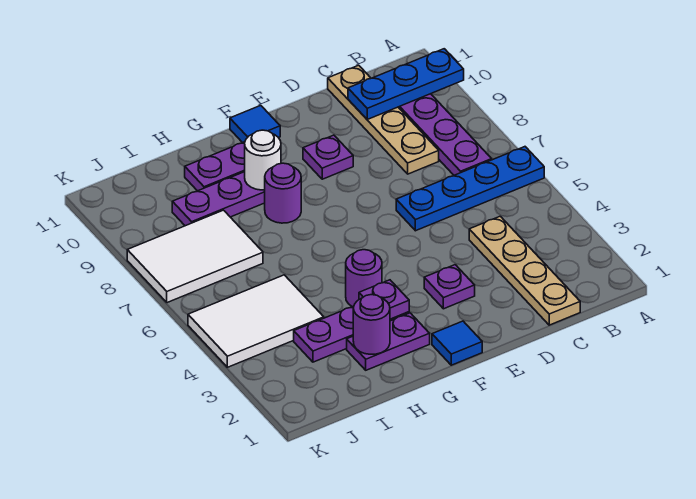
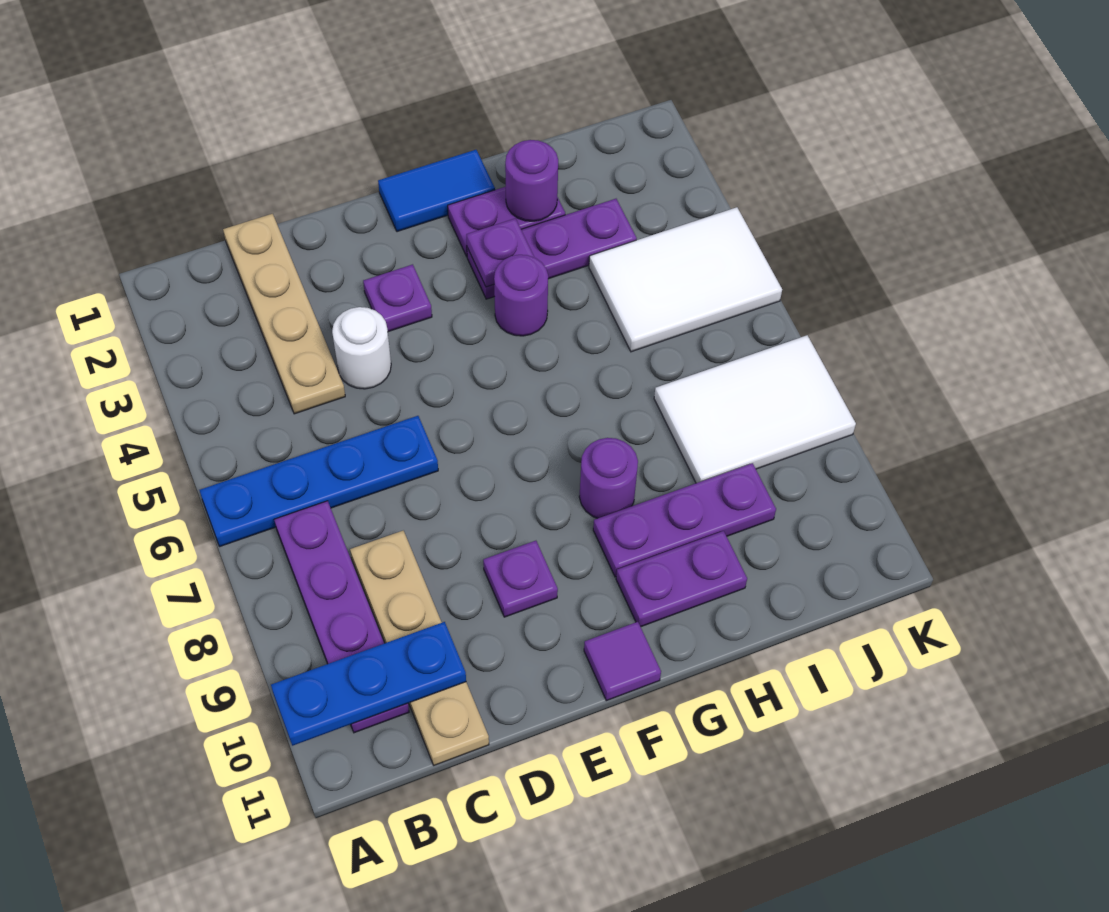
blue tile F1 level 1 -> blue tile F1:G1 level 1
blue tile F11 level 1 -> purple tile F11 level 1
white round brick G9 level 2 -> white round brick D4 level 1

